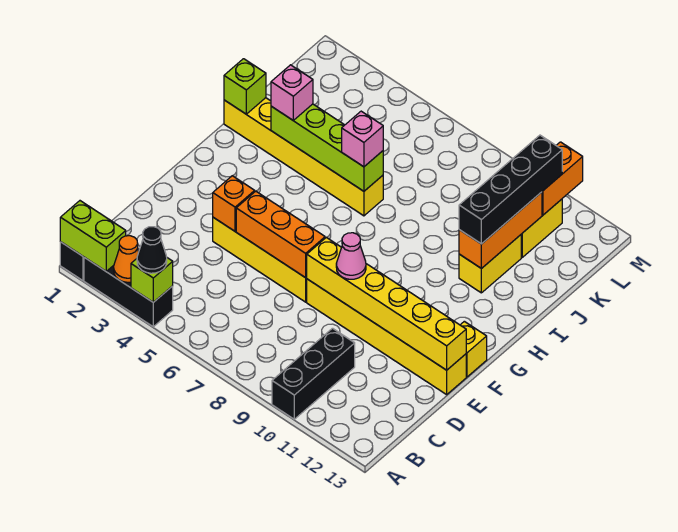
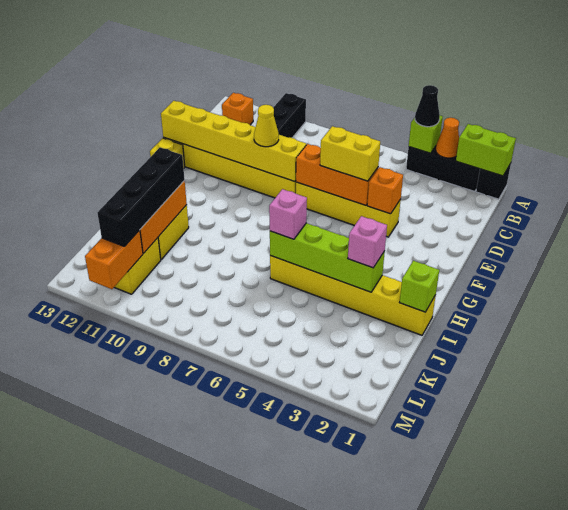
none -> orange brick B12 level 1
none -> yellow brick E5:E6 level 3
pink cone E9 level 3 -> yellow cone E9 level 3

